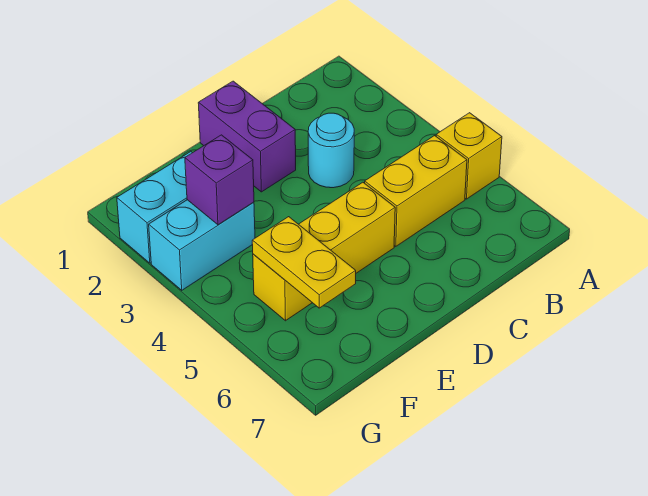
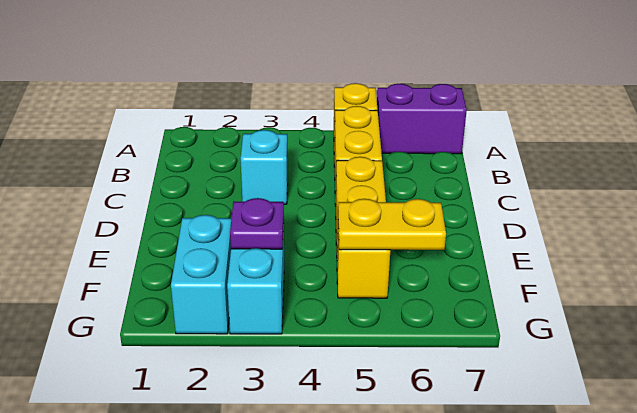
cyan round brick C3 level 1 -> cyan brick C3 level 1
purple brick D1:D2 level 1 -> purple brick A6:A7 level 1
purple brick F3 level 2 -> purple plate F3 level 2

